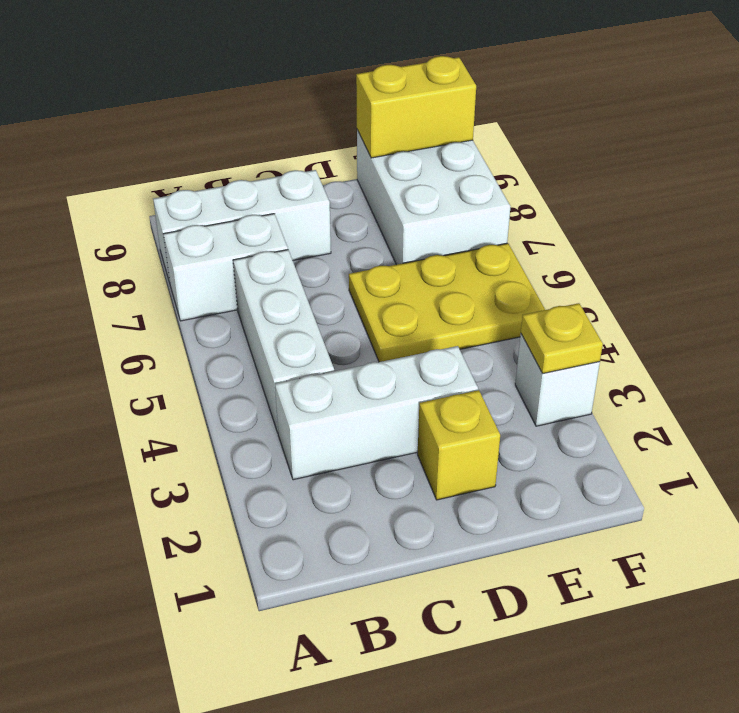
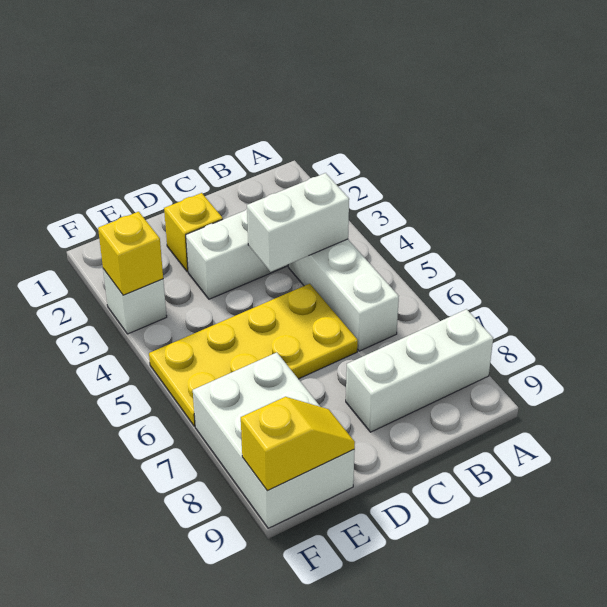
white brick A7:B7 level 1 -> white brick B4:C4 level 2
yellow plate D5:F6 level 1 -> yellow plate C5:F6 level 1
yellow brick E9:F9 level 2 -> yellow slope E9:F9 level 2 top F
yellow plate F3 level 2 -> yellow brick F3 level 2

